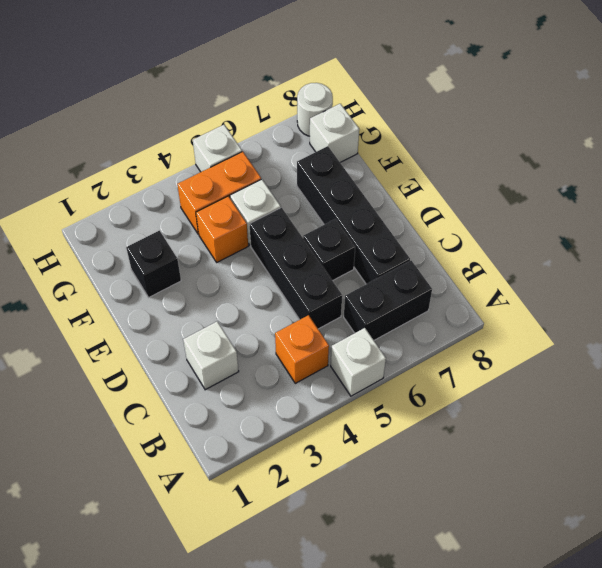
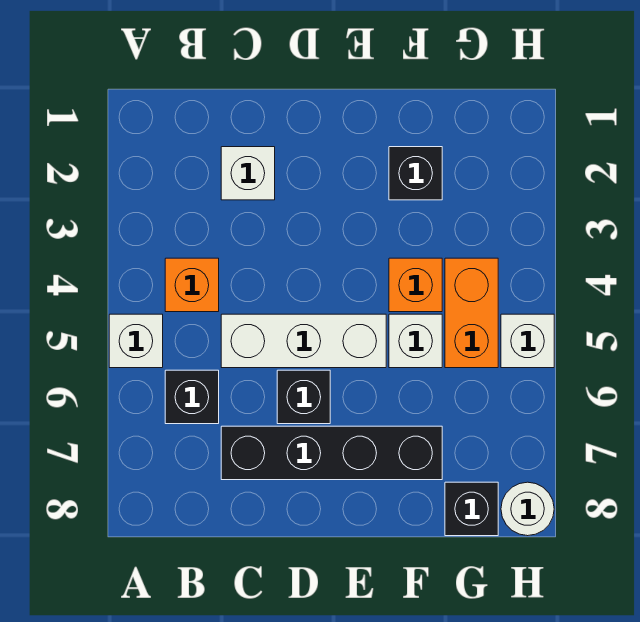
black brick B6:B7 level 1 -> black brick B6 level 1
black brick C5:E5 level 1 -> white brick C5:E5 level 1
white brick G8 level 1 -> black brick G8 level 1

